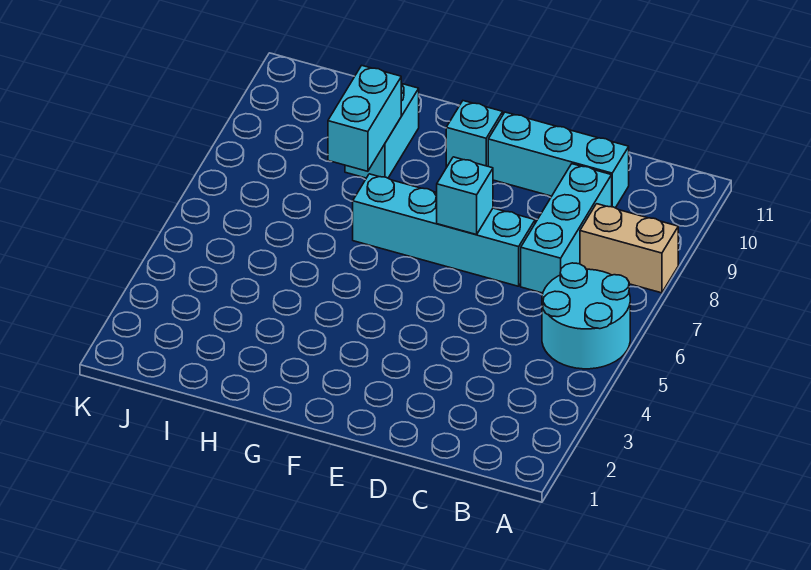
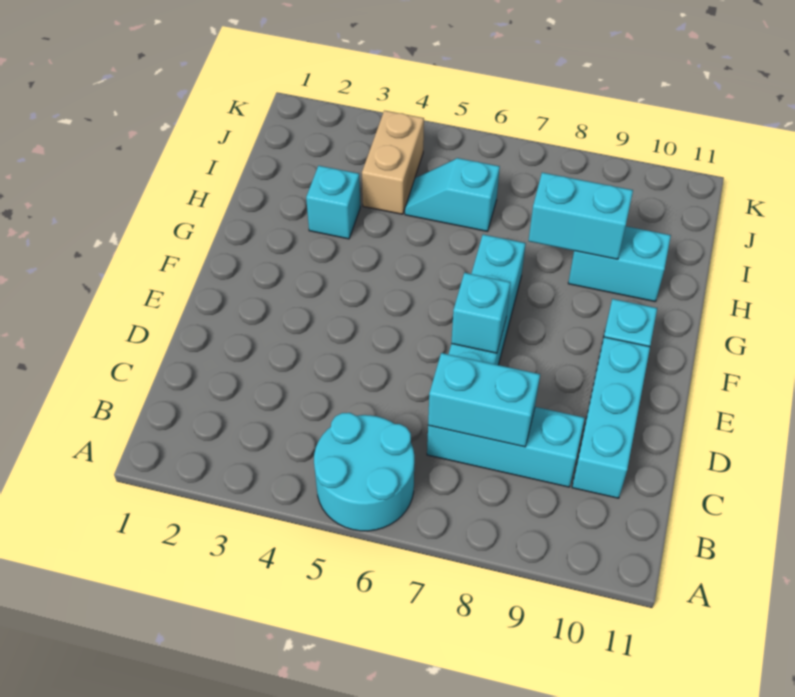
tan brick A8:B8 level 1 -> tan brick I4:J4 level 1
none -> cyan brick C7:C8 level 2
none -> cyan brick H3 level 1
none -> cyan slope I5:I6 level 1 top 6

